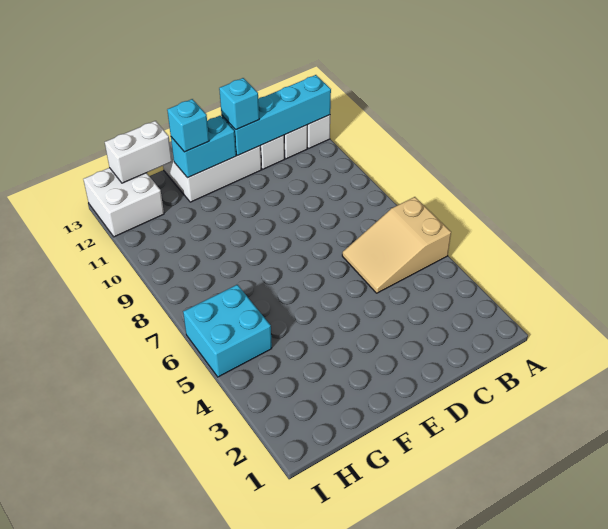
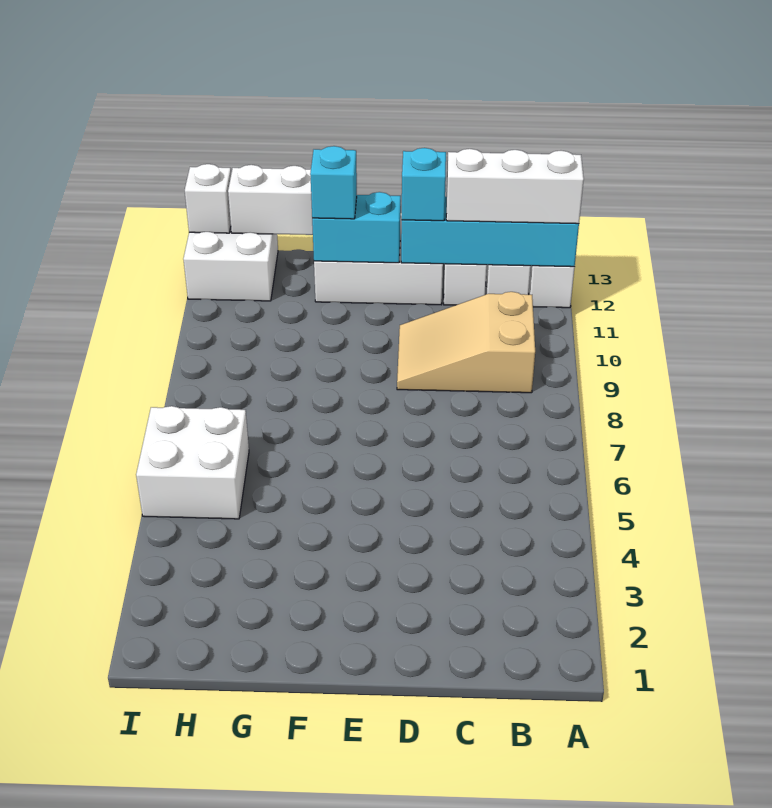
tan slope A5:C6 level 1 top A -> tan slope B9:D10 level 1 top B
none -> white brick A12:C12 level 3
cyan brick H5:I6 level 1 -> white brick H5:I6 level 1
none -> white brick I13 level 2

